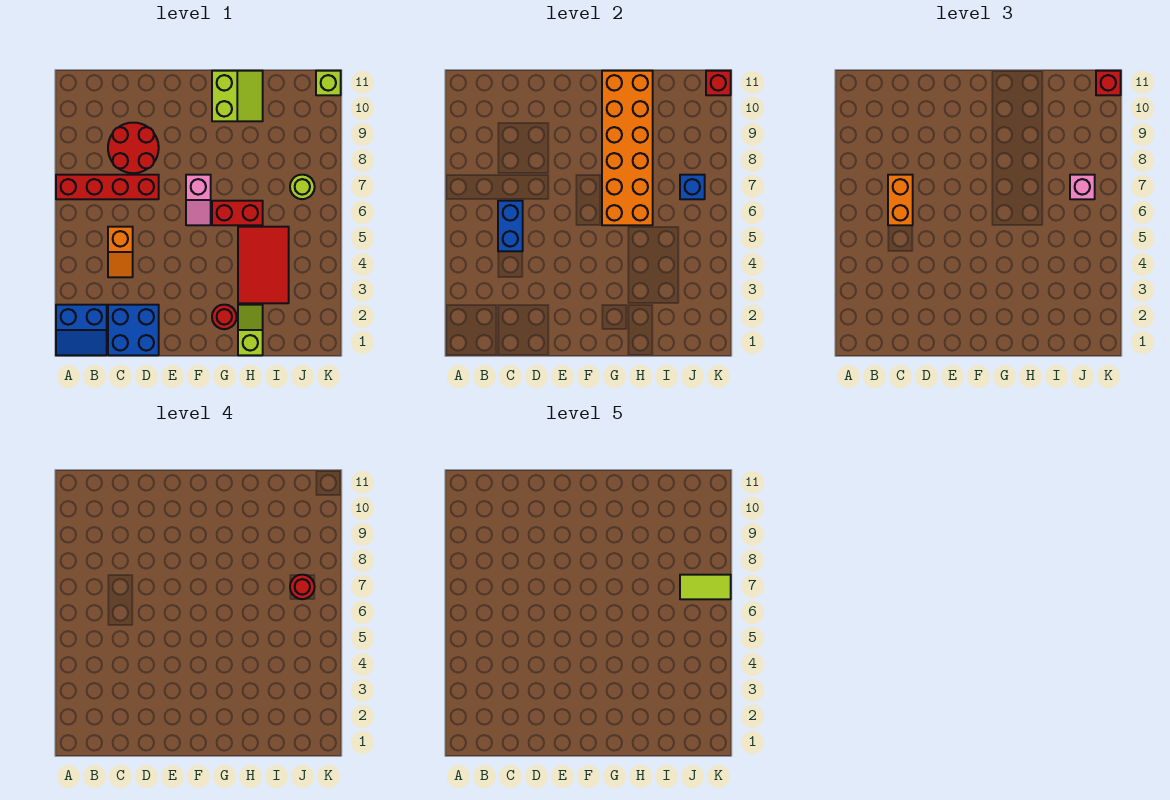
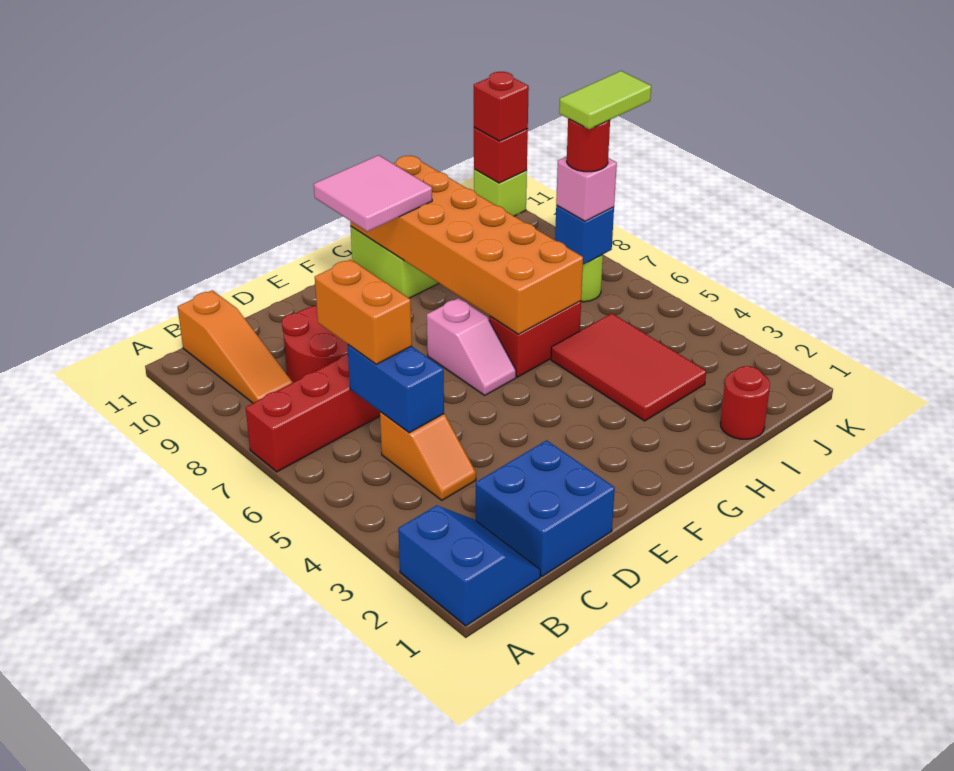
blue slope A1:B2 level 1 top 2 -> blue slope A1:B2 level 1 top A
none -> orange slope B9:B11 level 1 top 11
none -> pink tile F10:G11 level 3
red round brick G2 level 1 -> red round brick I1 level 1
lime slope H1:H2 level 1 top 1 -> none

